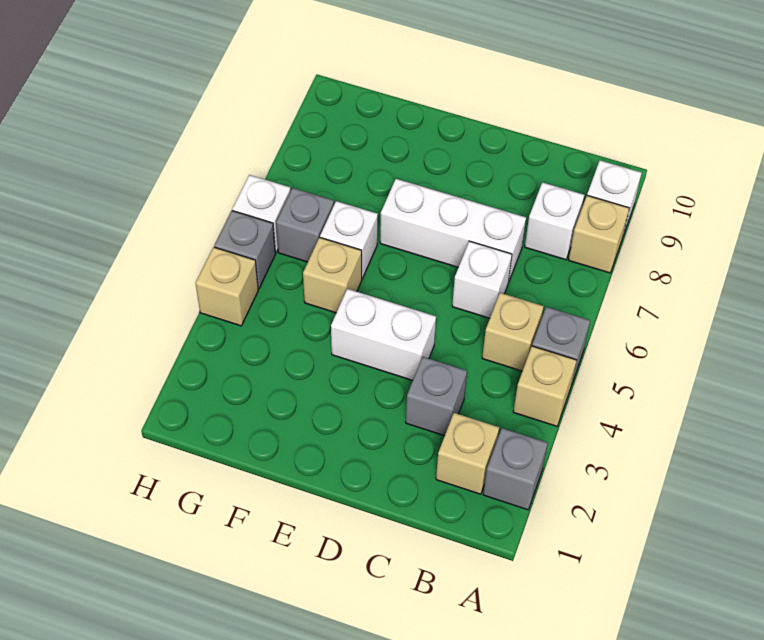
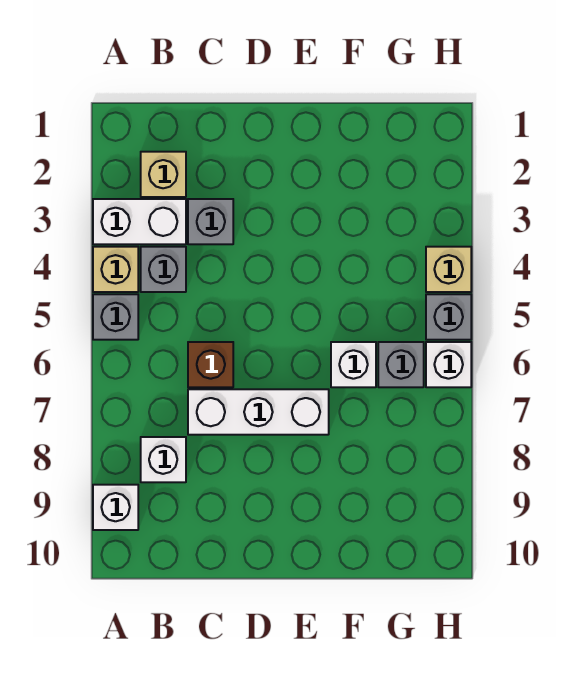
grey brick A2 level 1 -> grey brick B4 level 1
tan brick A8 level 1 -> none
tan brick B5 level 1 -> none
white brick C6 level 1 -> brown brick C6 level 1
white brick D4:E4 level 1 -> white brick A3:B3 level 1
tan brick F5 level 1 -> none

